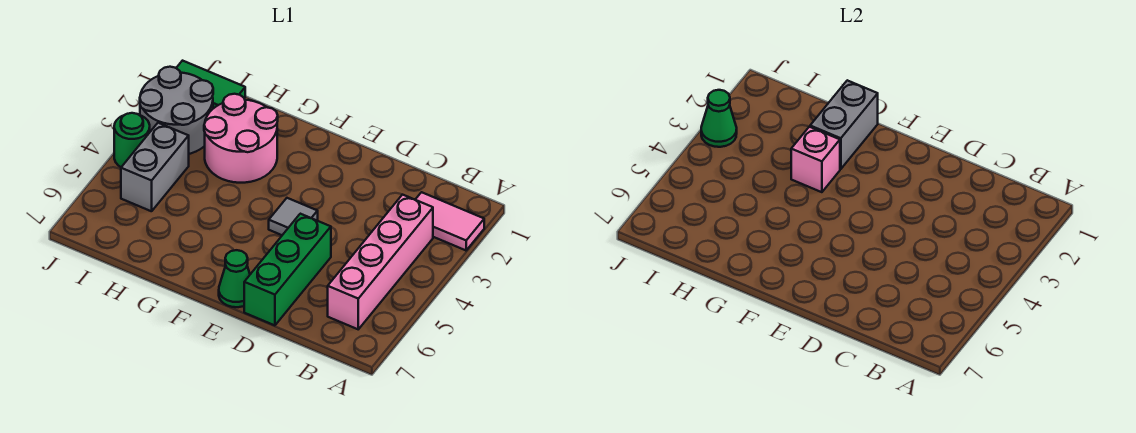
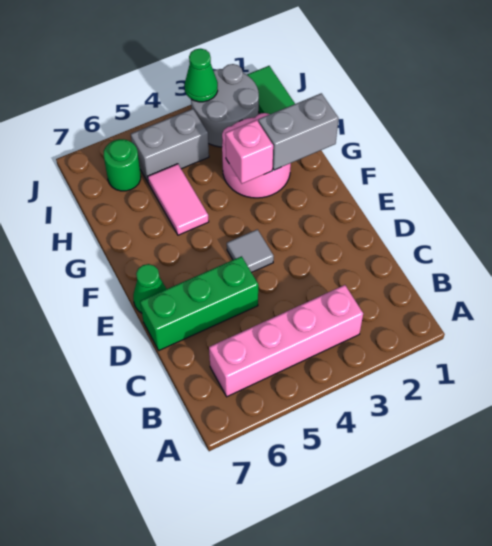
pink tile A2:B2 level 1 -> pink tile G5:H5 level 1
green round brick J4 level 1 -> green round brick I6 level 1

